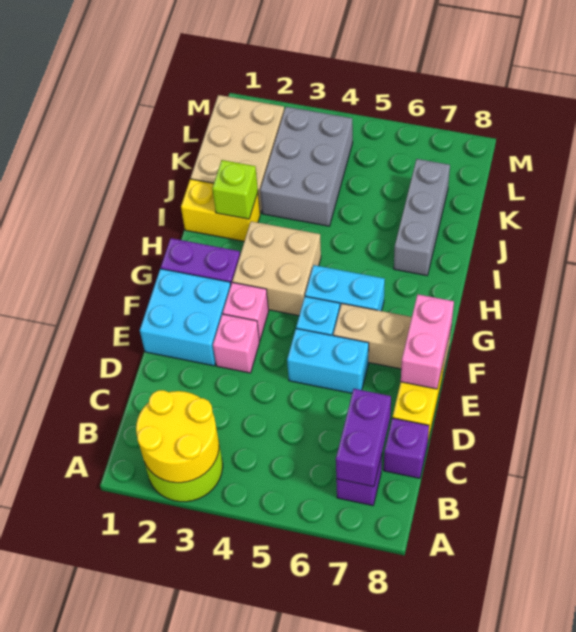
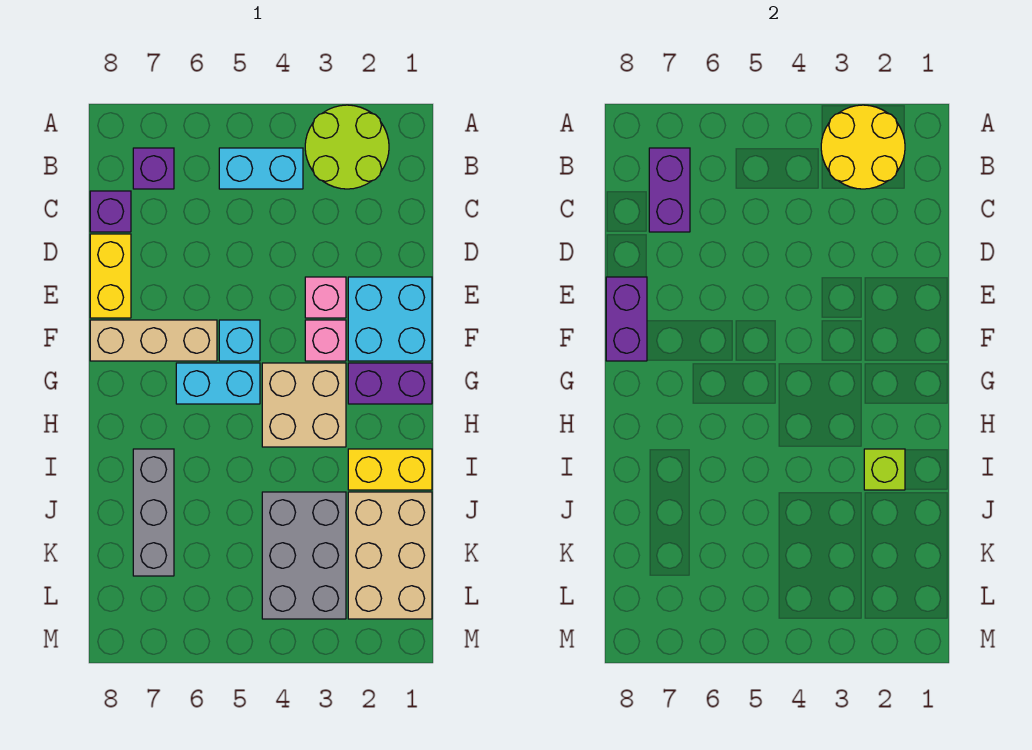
cyan brick E5:E6 level 1 -> cyan brick B4:B5 level 1
pink brick E8:F8 level 2 -> purple brick E8:F8 level 2

